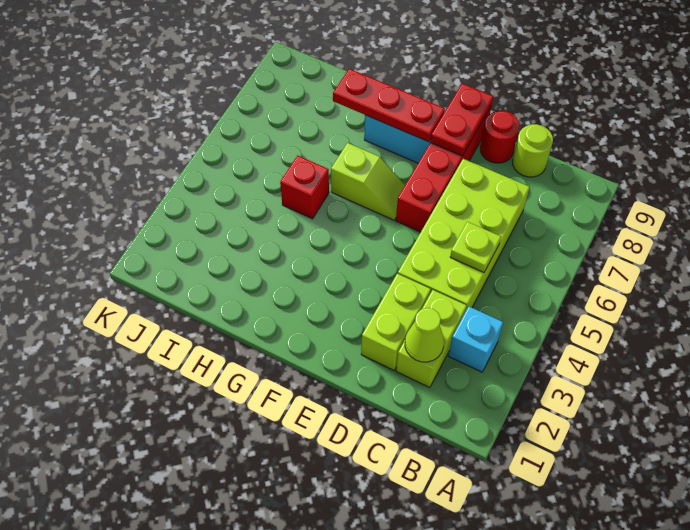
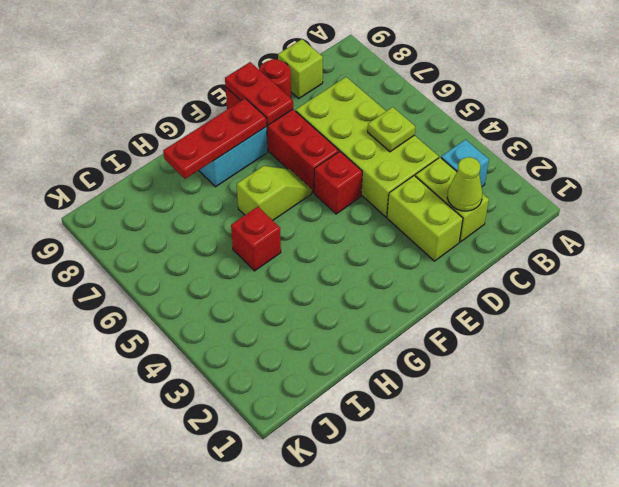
lime round brick C9 level 1 -> lime brick C9 level 1
none -> red brick E5 level 1

